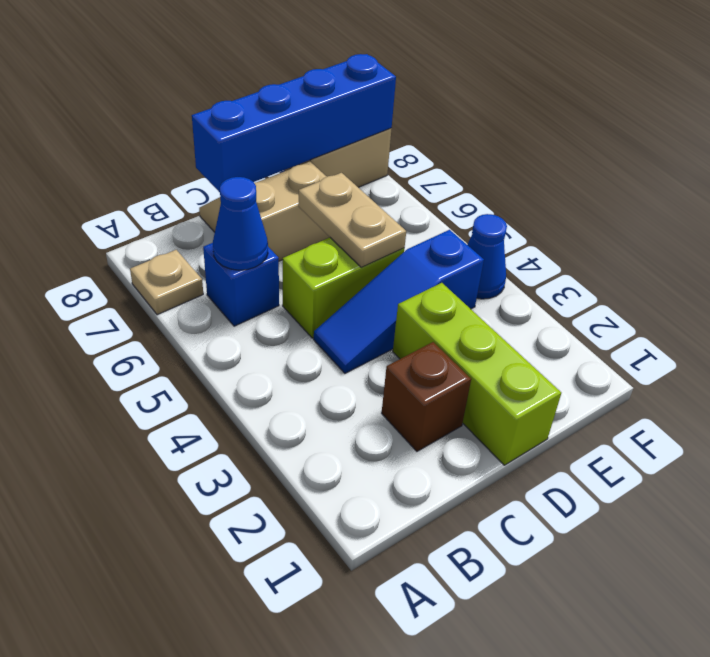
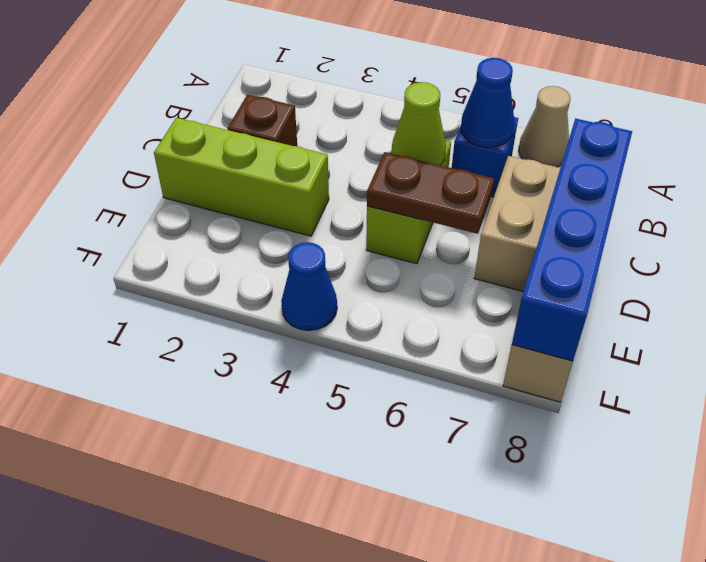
tan plate A7 level 1 -> tan cone A7 level 1
blue slope C4:E4 level 1 top E -> none
none -> lime cone C5 level 2
tan plate D5:D6 level 2 -> brown plate D5:D6 level 2

